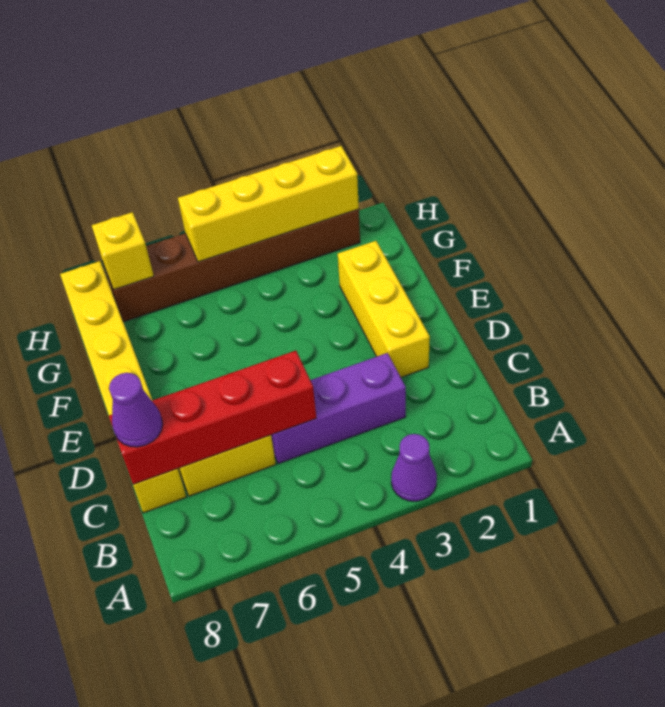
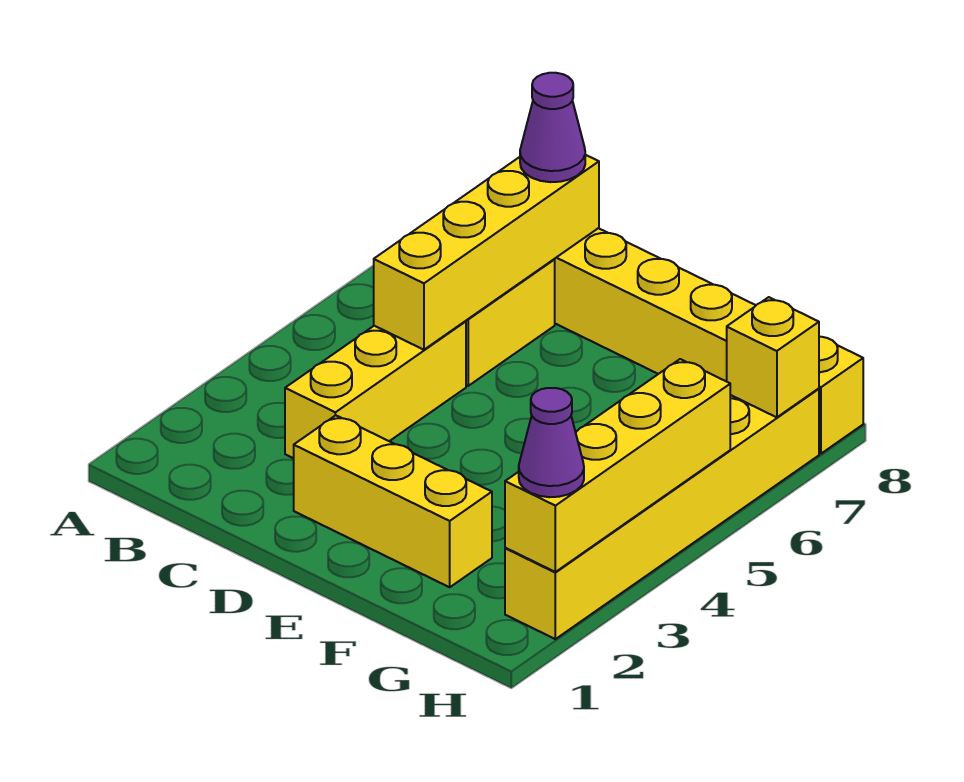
purple cone A3 level 1 -> purple cone H2 level 3
purple brick C3:C5 level 1 -> yellow brick C3:C5 level 1
red brick C5:C8 level 2 -> yellow brick C5:C8 level 2
brown brick H2:H7 level 1 -> yellow brick H2:H7 level 1

